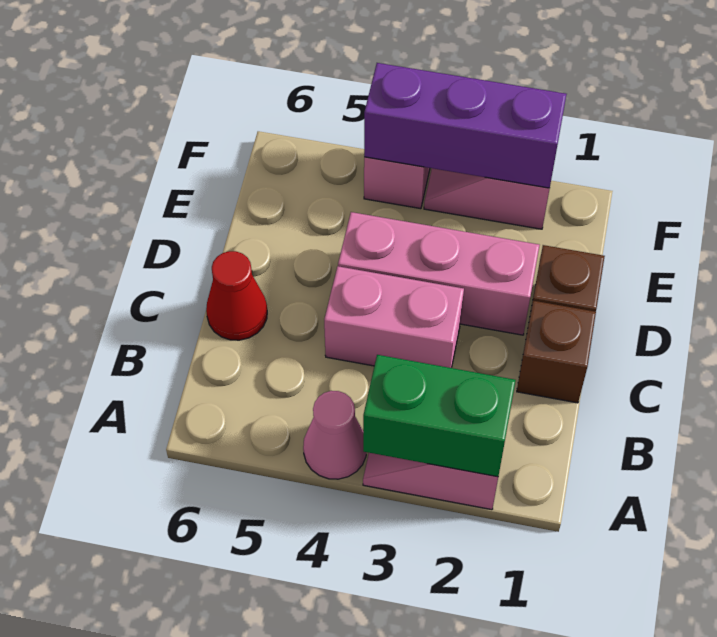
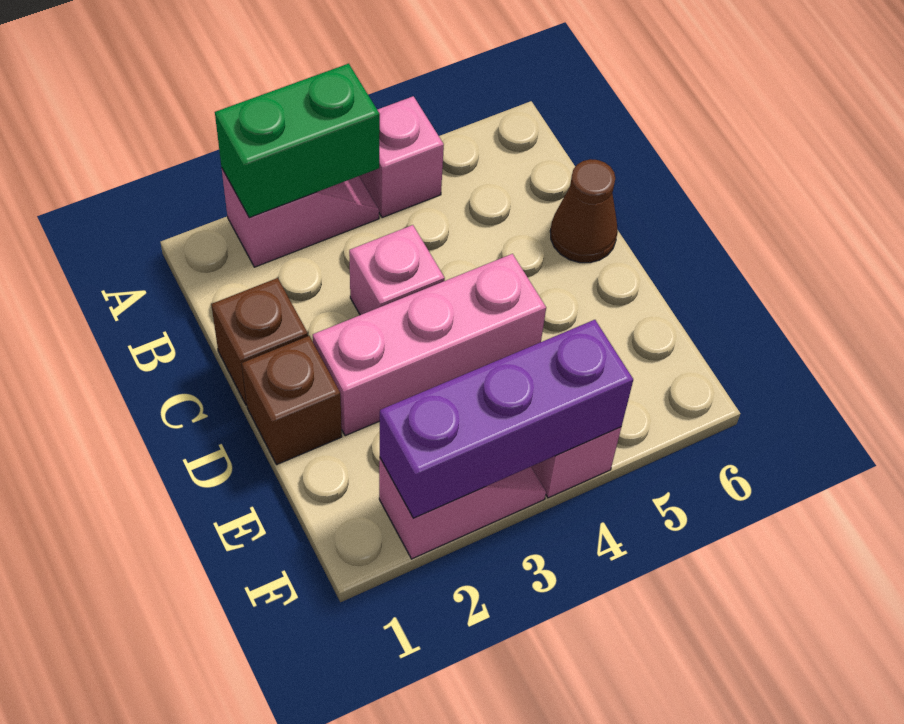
pink cone A4 level 1 -> pink brick A4 level 1
pink brick C3:C4 level 1 -> pink brick C3 level 1
red cone C6 level 1 -> brown cone C6 level 1

